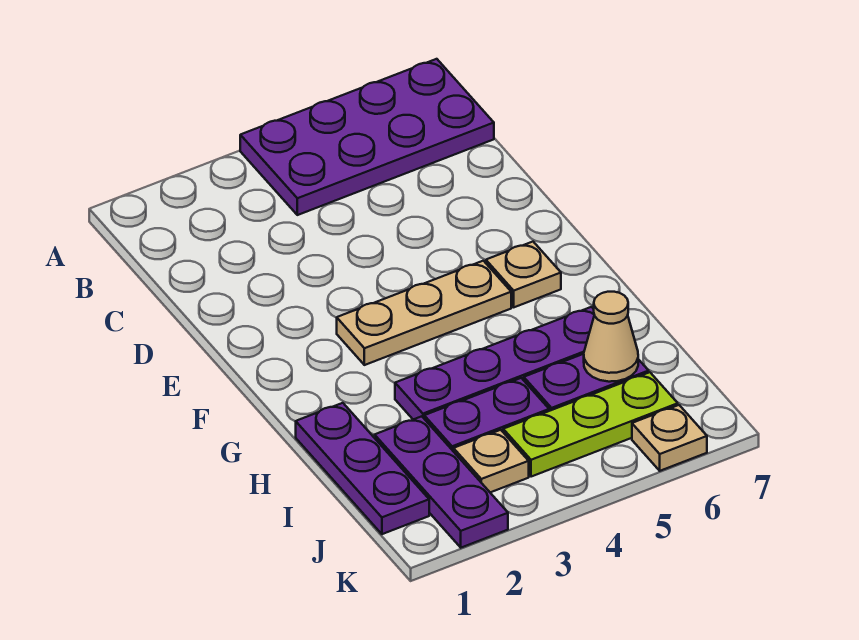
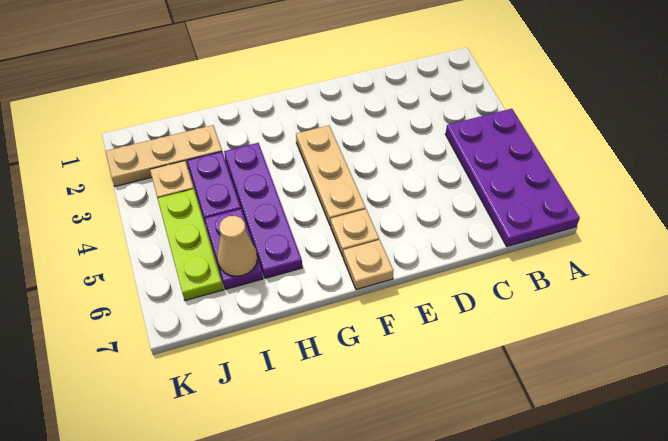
purple plate H1:J1 level 1 -> none
purple plate I2:K2 level 1 -> tan plate I2:K2 level 1
tan plate K6 level 1 -> tan plate F7 level 1

